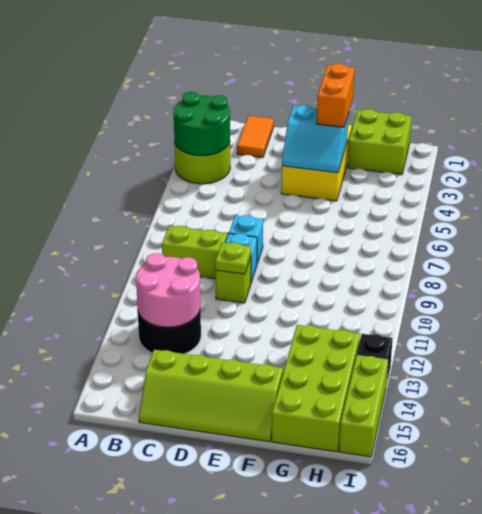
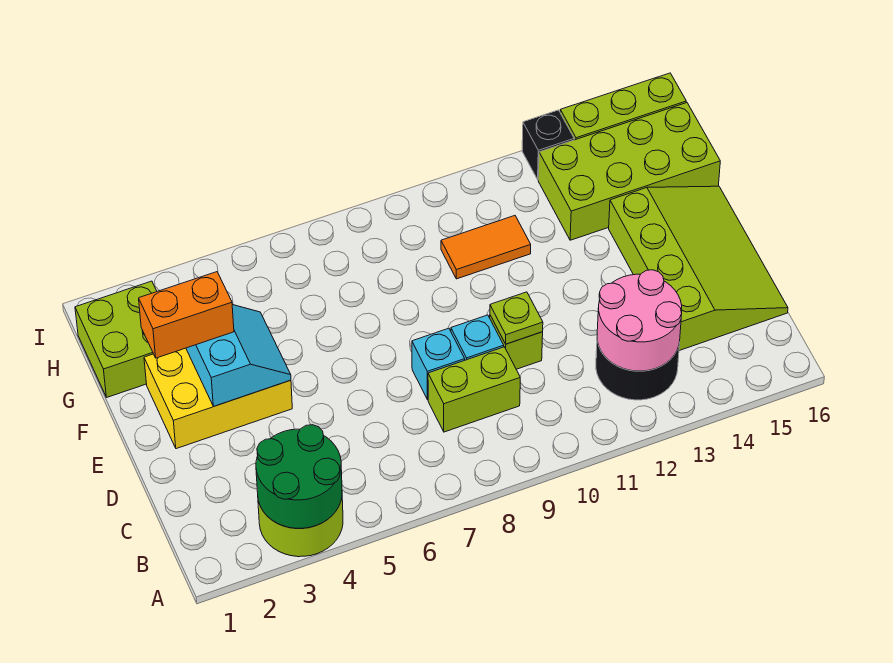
lime brick B9:C9 level 1 -> lime brick C8:C9 level 1
orange tile C1:C2 level 1 -> orange tile G10:G11 level 1
lime slope C15:F16 level 1 top 15 -> lime slope C14:F16 level 1 top 14

